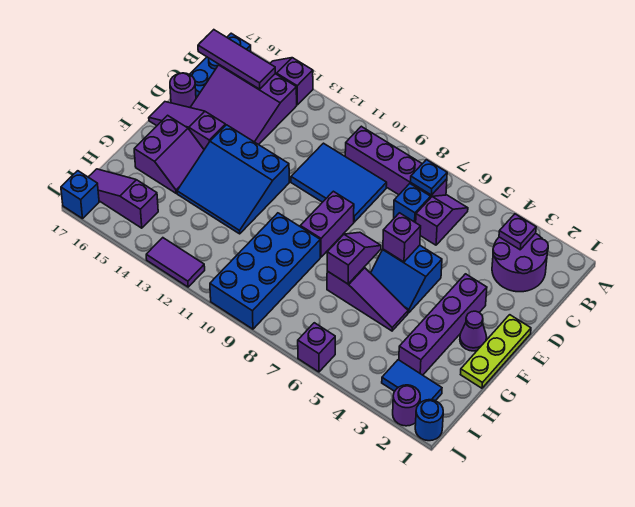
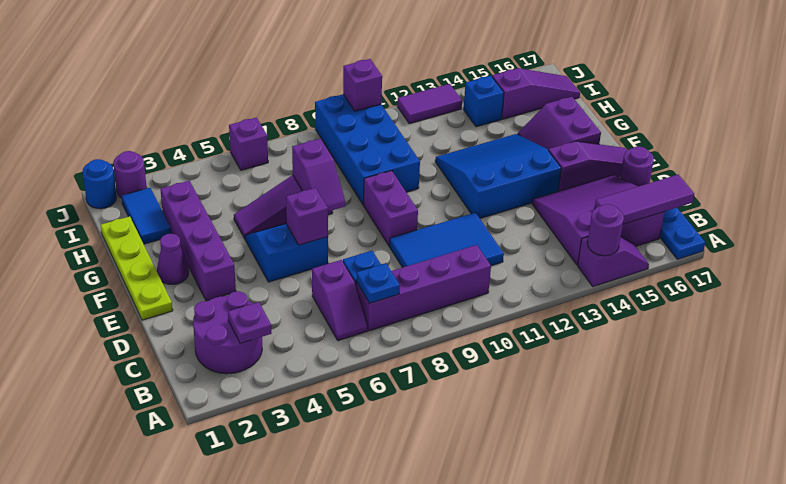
none -> purple round brick A14 level 2
lime plate E1:G1 level 1 -> lime plate E1:H1 level 1
blue tile I2:I3 level 1 -> blue tile H2:I2 level 1
none -> purple brick J10 level 2
blue brick J17 level 1 -> blue brick I14 level 1

